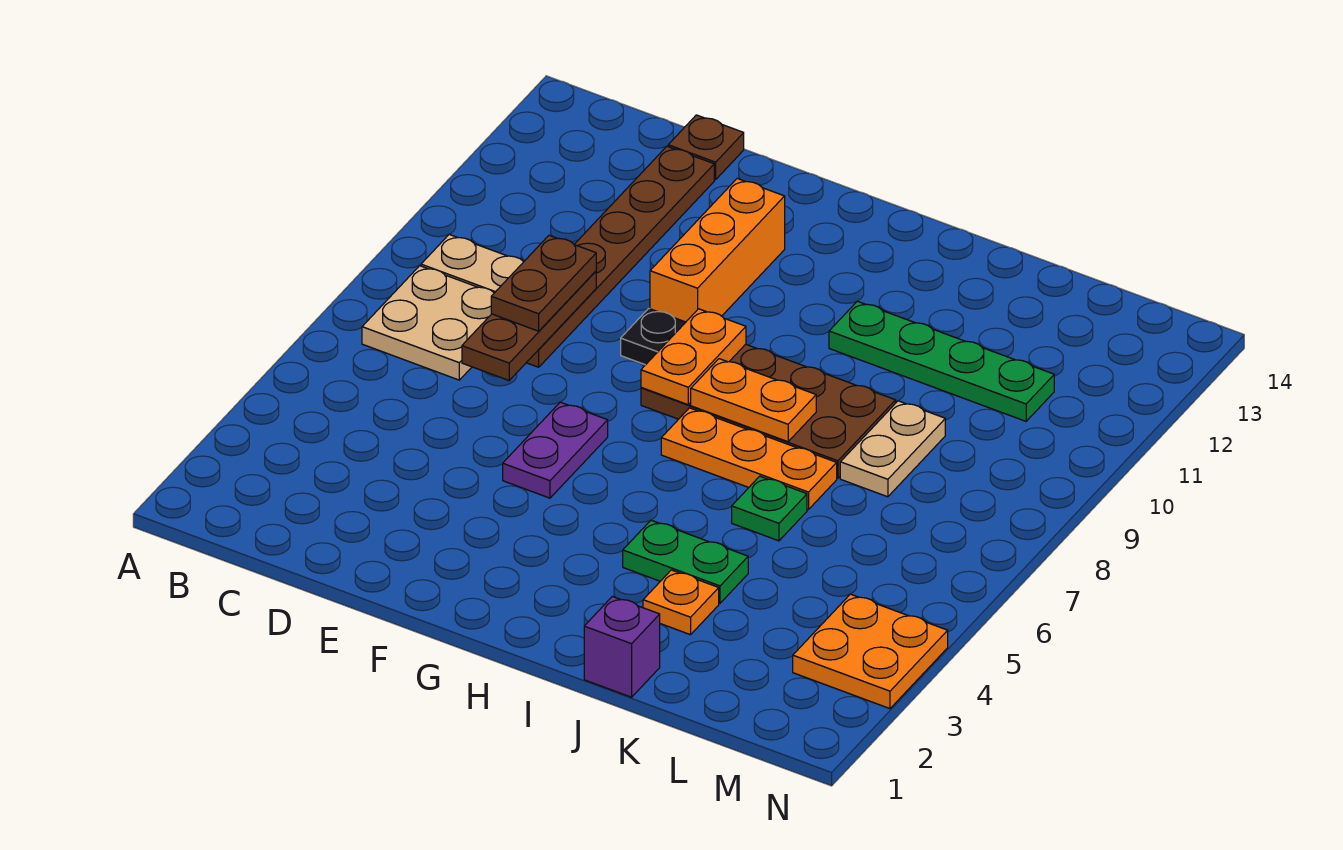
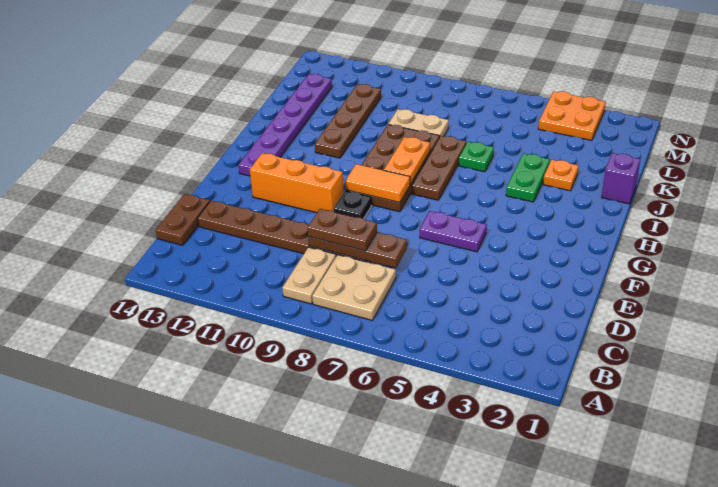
brown plate D14 level 1 -> brown plate C14:D14 level 1
orange plate G8:G9 level 2 -> orange tile G8:G9 level 2
none -> purple plate G13:L13 level 1
orange plate H7:J7 level 1 -> brown plate H7:J7 level 1
green plate I11:L11 level 1 -> brown plate I11:L11 level 1

